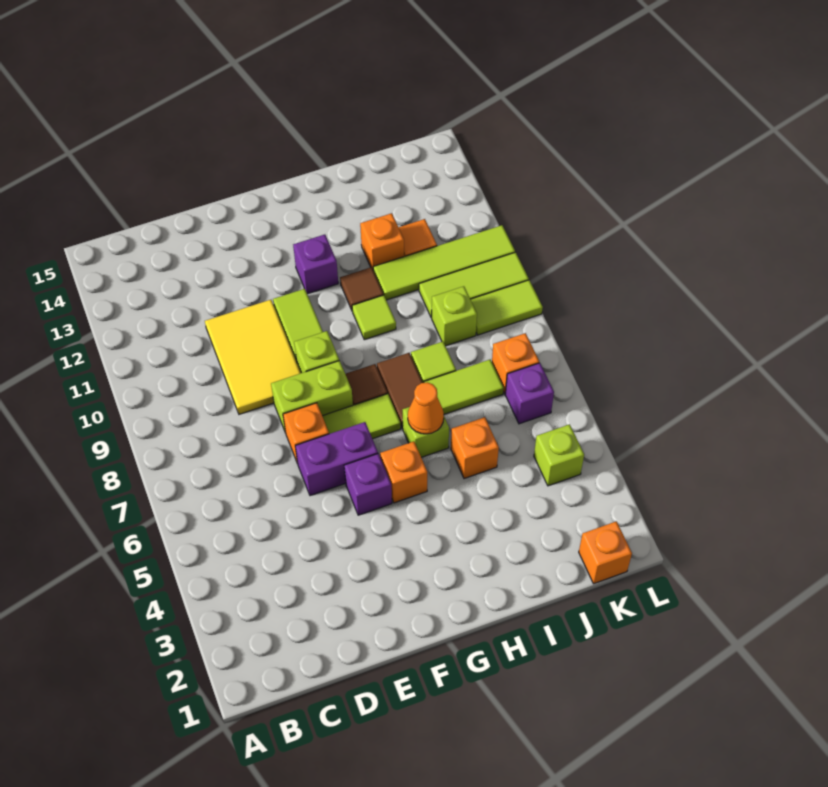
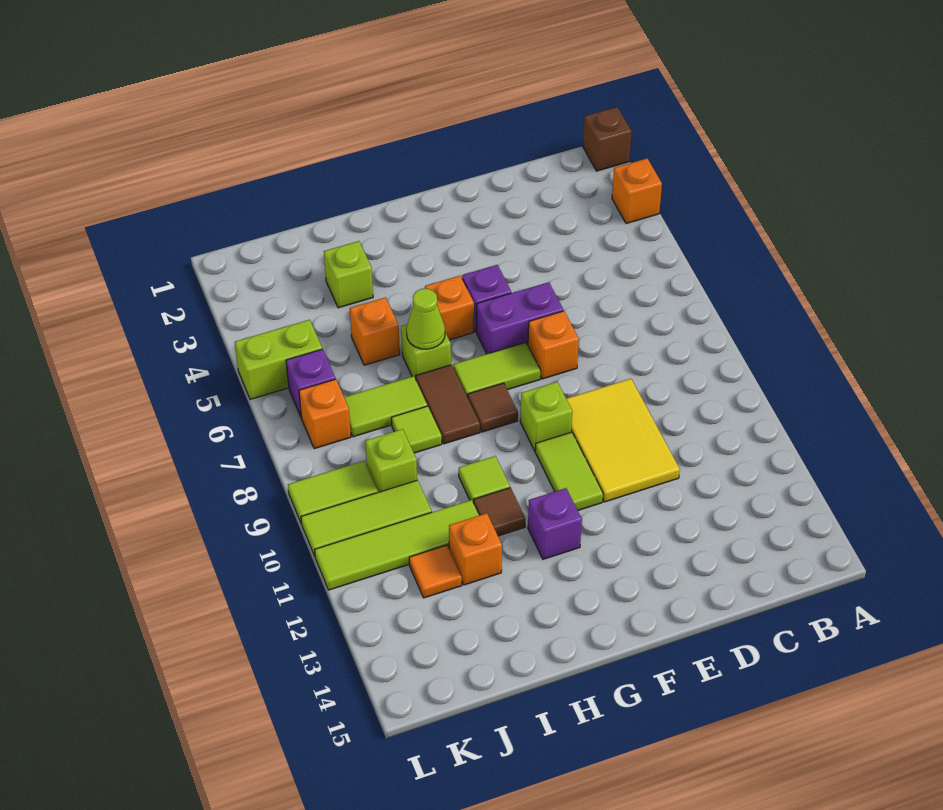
none -> brown brick A1 level 1
lime brick E8:F8 level 1 -> lime brick K5:L5 level 1
orange cone H6 level 2 -> lime cone H6 level 2
orange brick K1 level 1 -> orange brick A3 level 1
lime brick K4 level 1 -> lime brick I3 level 1

